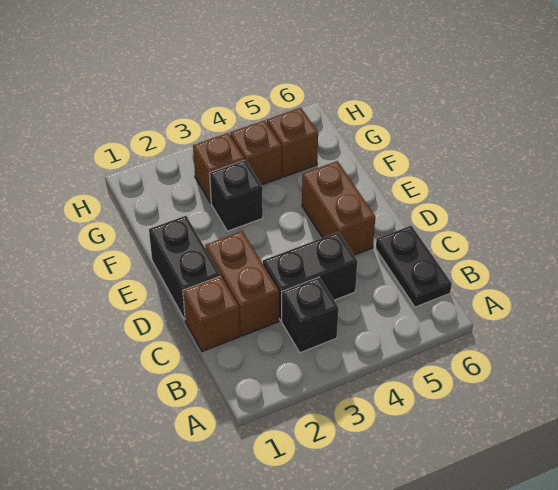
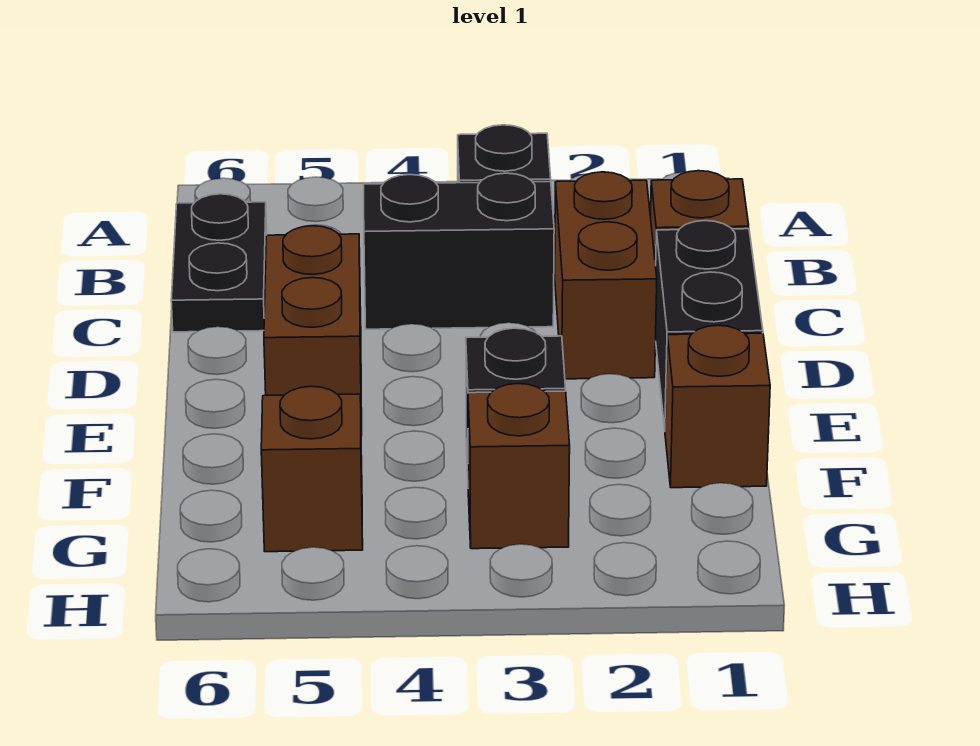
brown brick G4 level 1 -> brown brick F1 level 1

